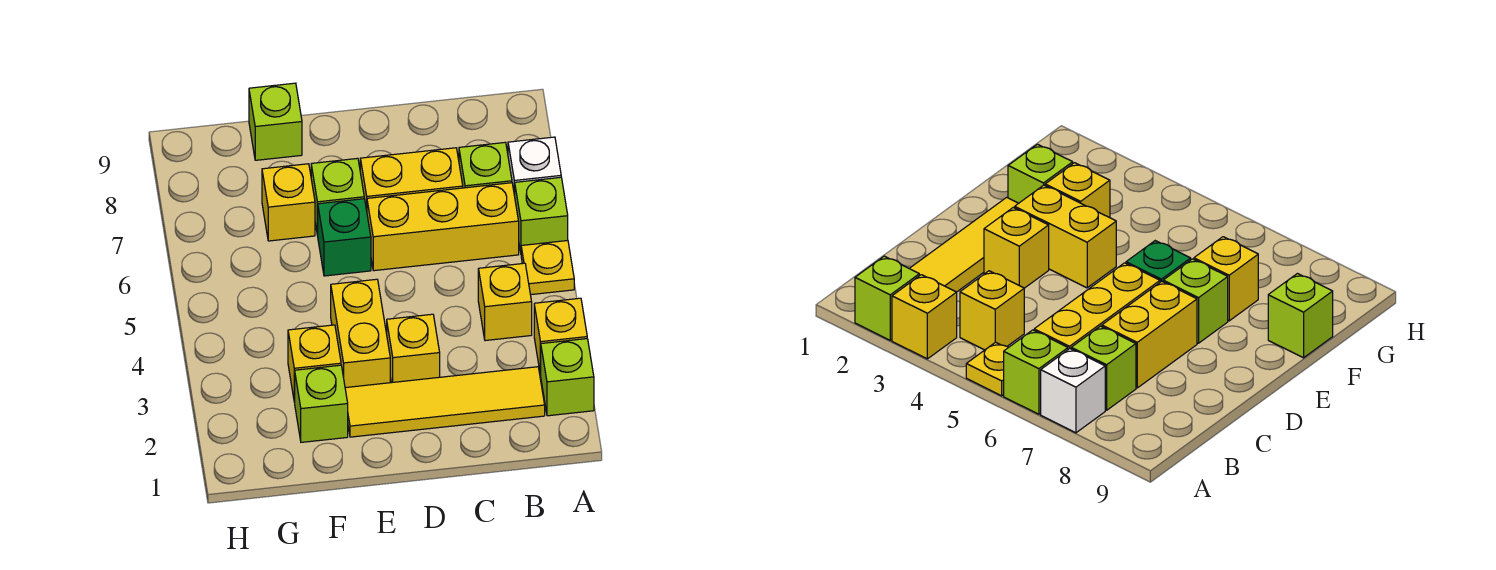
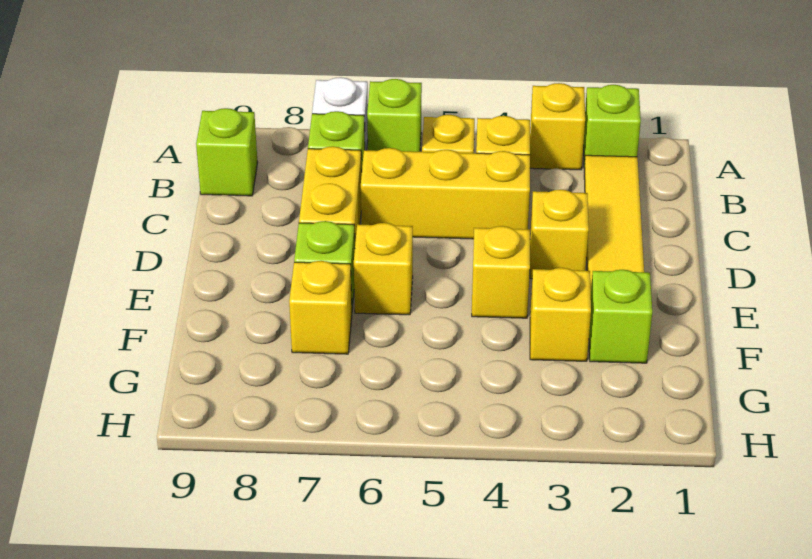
yellow brick B6:D6 level 1 -> yellow brick C4:C6 level 1
yellow brick E3:E4 level 1 -> yellow brick E4 level 1
green brick E6 level 1 -> yellow brick E6 level 1
lime brick F9 level 1 -> lime brick B9 level 1

